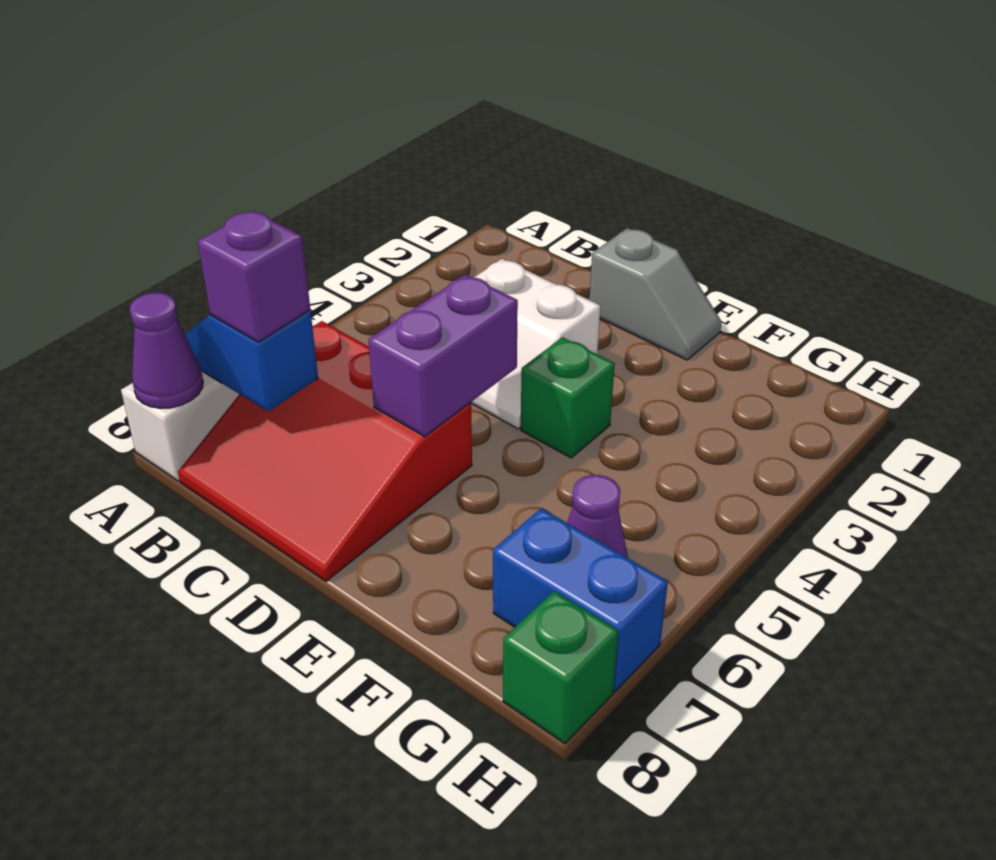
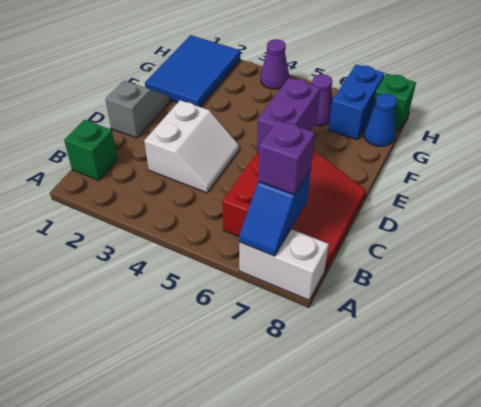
purple cone A8 level 2 -> purple cone H4 level 1
purple brick D5:D6 level 2 -> purple brick D6:E6 level 2
green brick E4 level 1 -> green brick B1 level 1
none -> blue tile F1:H2 level 1
none -> blue cone G8 level 1

